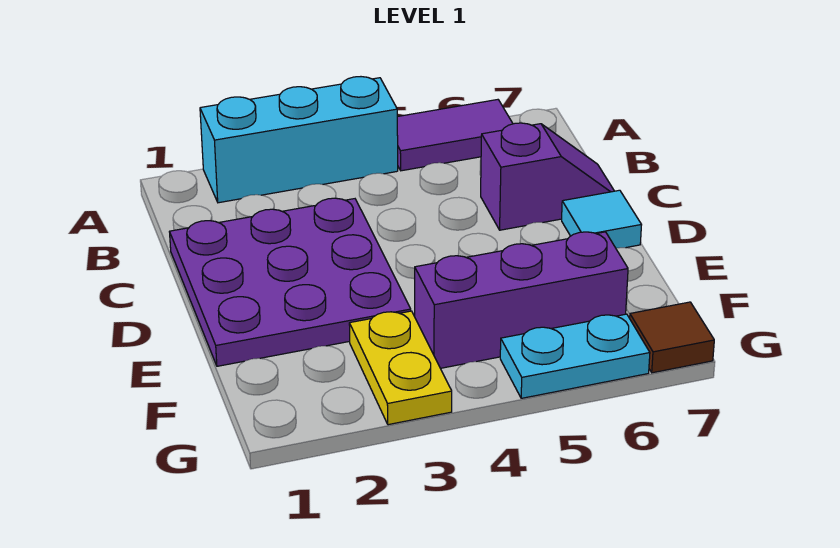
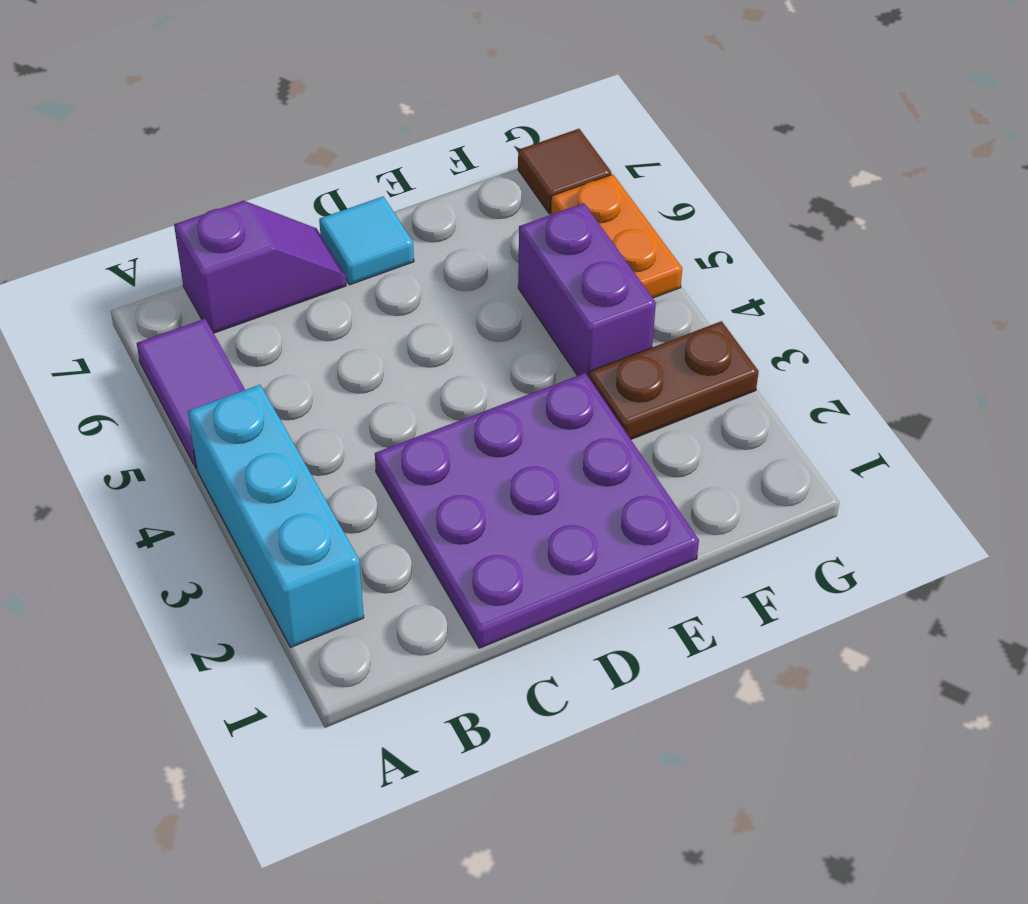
purple slope C6:C7 level 1 top 6 -> purple slope B7:C7 level 1 top B
yellow plate F3:G3 level 1 -> brown plate F3:G3 level 1
purple brick F4:F6 level 1 -> purple brick F4:F5 level 1
cyan plate G5:G6 level 1 -> orange plate G5:G6 level 1

